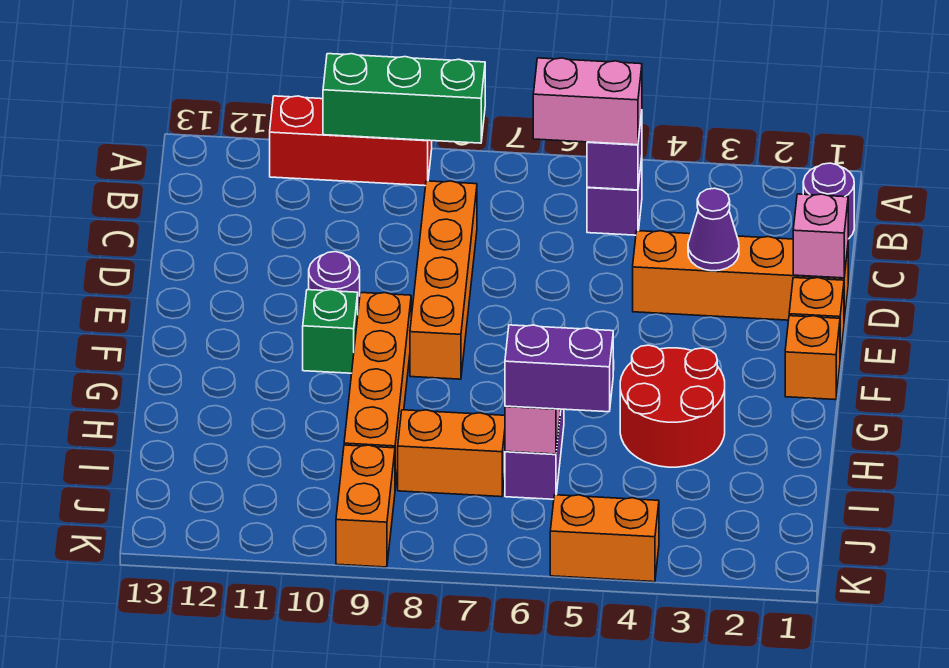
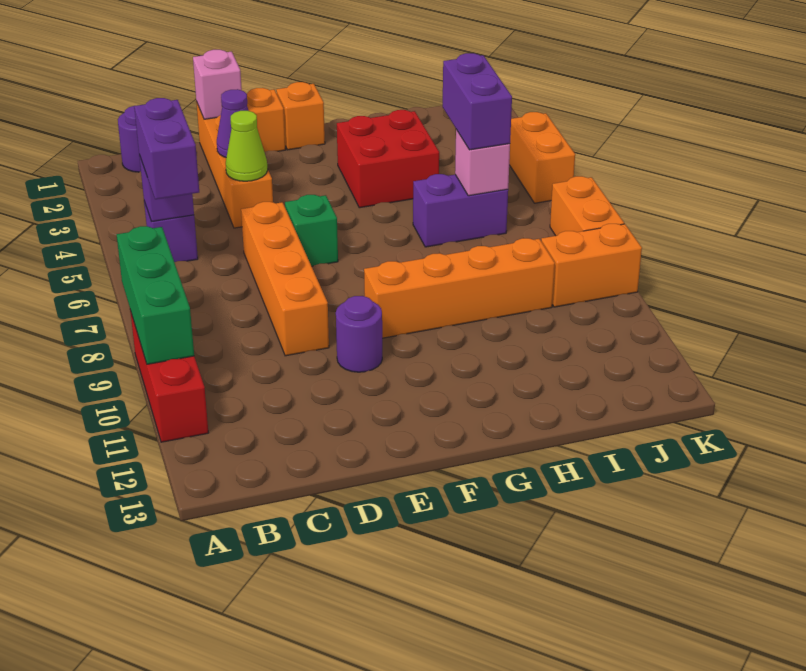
pink brick B5:B6 level 3 -> purple brick B5:B6 level 3
orange brick C8:F8 level 1 -> orange brick D6:D9 level 1
none -> lime cone D4 level 2
green brick F10 level 1 -> green brick E6 level 1
red round brick G3:H4 level 1 -> red brick G3:H4 level 1
orange brick I7:I8 level 1 -> orange brick K7:K8 level 1

